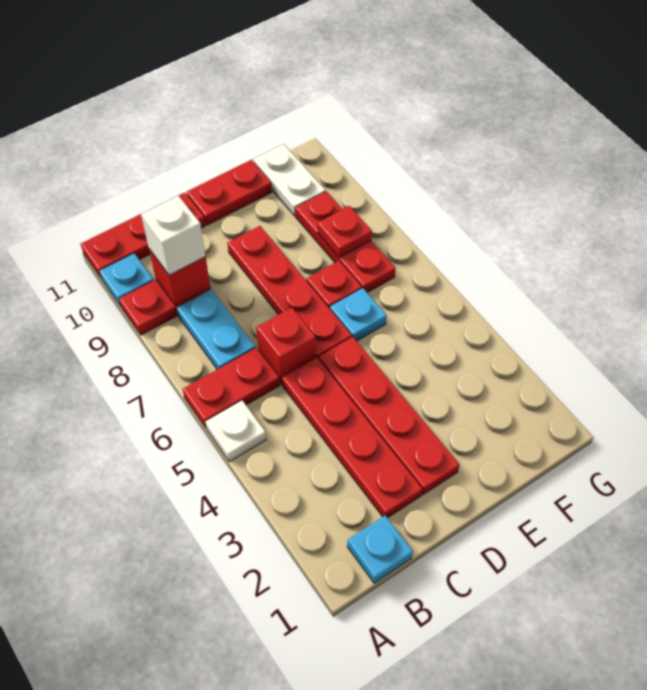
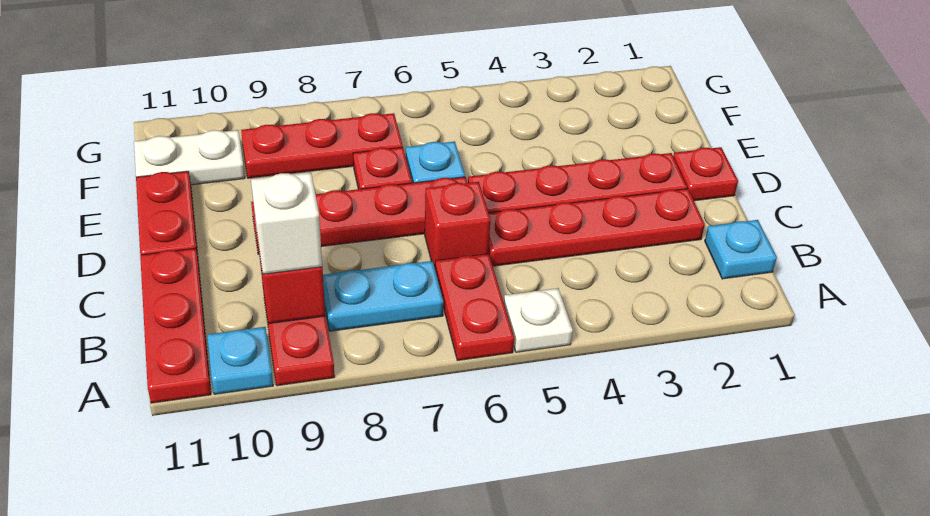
red plate F8 level 2 -> red plate D1 level 1

